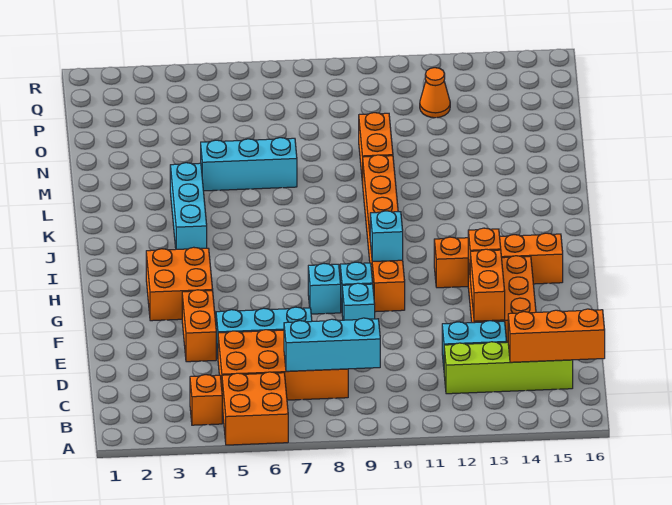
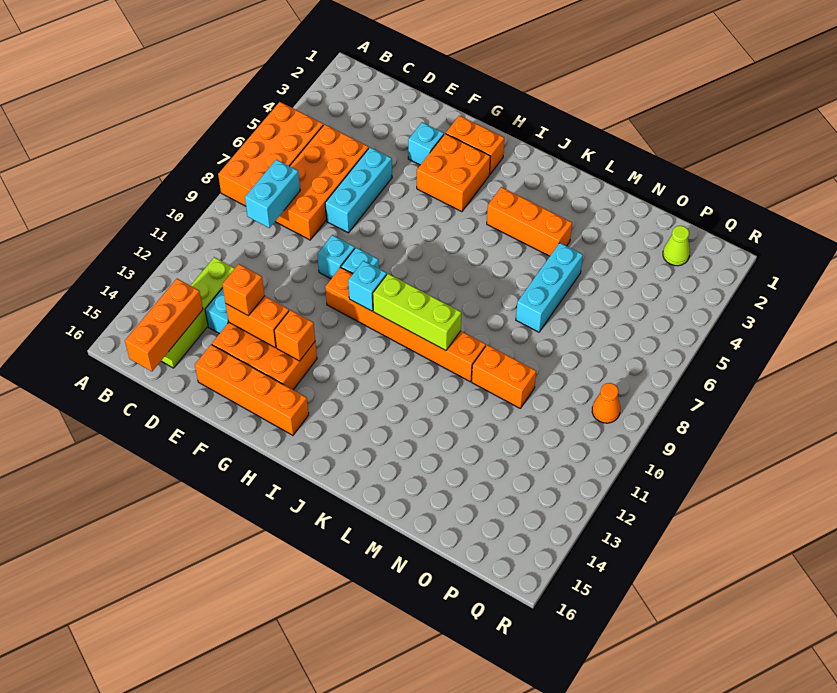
orange brick A5:B6 level 1 -> orange brick A5:B8 level 1
orange brick B4 level 1 -> orange brick E13 level 3
cyan brick C7:C9 level 2 -> cyan brick C8:C9 level 2
orange brick E4:F4 level 1 -> orange brick G2:H2 level 1
cyan brick G8 level 1 -> cyan brick F3 level 1
orange brick H12:H15 level 1 -> orange brick E15:H15 level 1
none -> lime brick I10:K10 level 2
cyan brick J4:L4 level 1 -> orange brick J4:L4 level 1
none -> lime cone P2 level 1
orange cone P12 level 1 -> orange cone Q9 level 1

